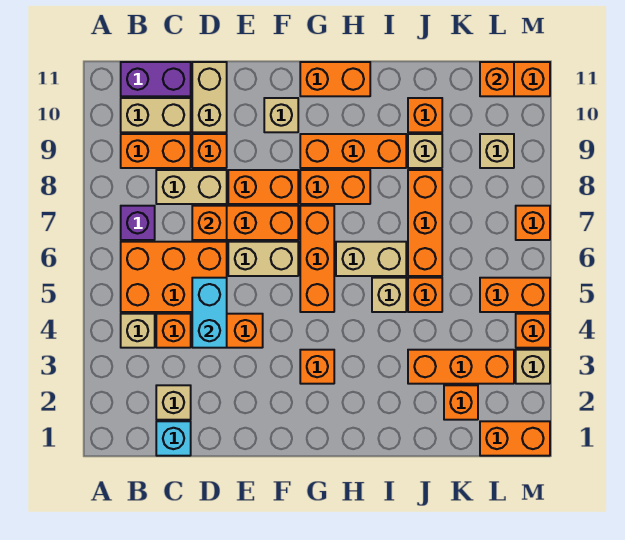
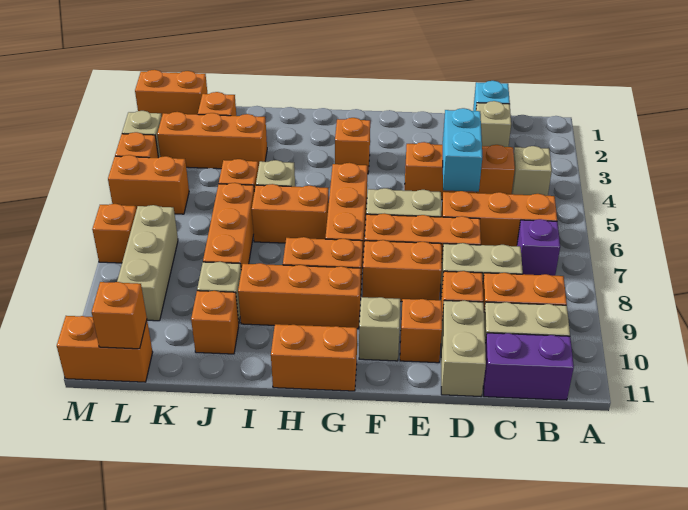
orange brick B5:D6 level 1 -> orange brick B6:D6 level 1
orange brick D7 level 2 -> orange brick E10 level 1
tan brick H6:I6 level 1 -> orange brick H6:I6 level 1
tan brick L9 level 1 -> tan brick L7:L9 level 1

